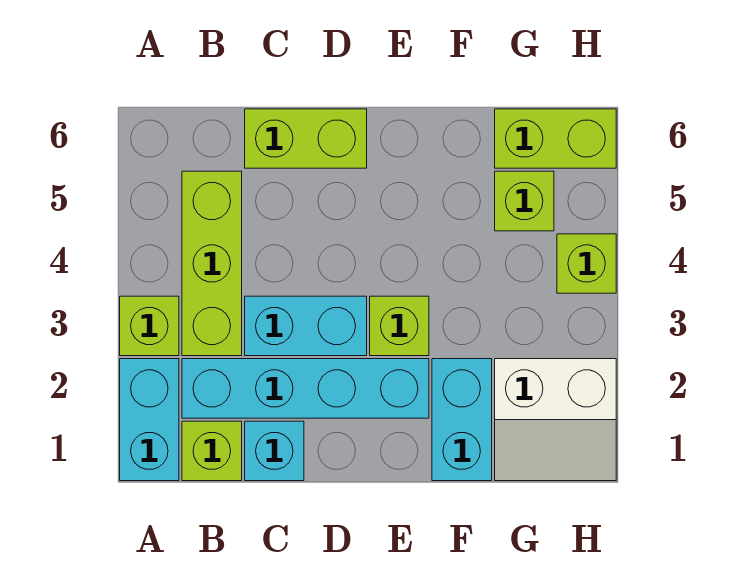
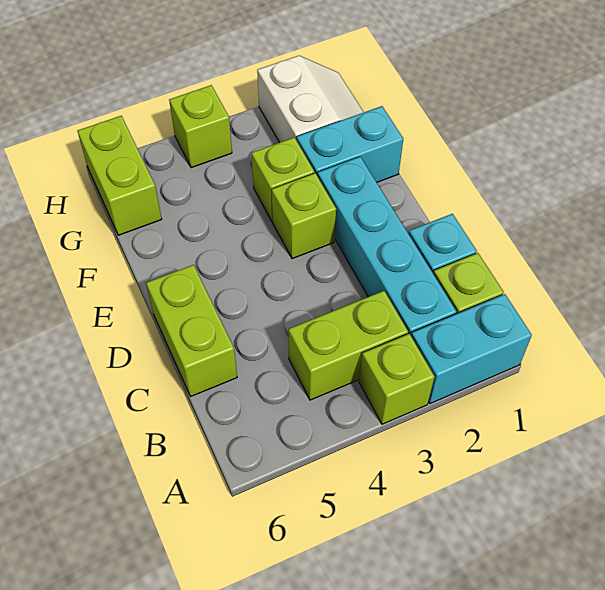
lime brick B3:B5 level 1 -> lime brick B3:B4 level 1
cyan brick C3:D3 level 1 -> none
lime brick G5 level 1 -> lime brick F3 level 1

